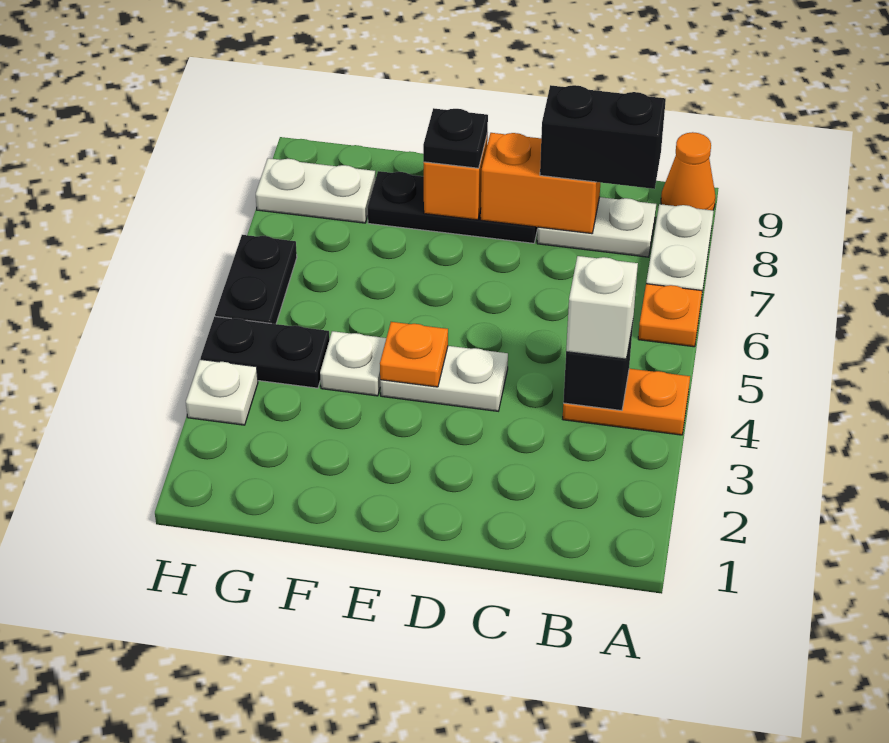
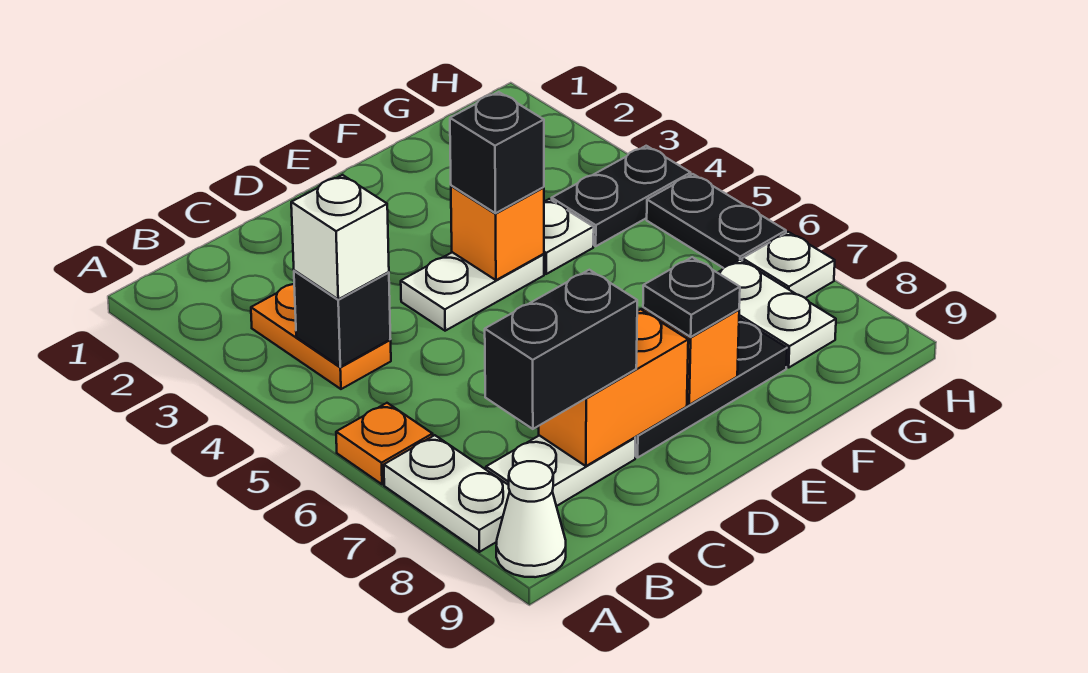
orange plate A4:B4 level 1 -> orange plate B3:B4 level 1
orange cone A9 level 1 -> white cone A9 level 1
orange plate E4 level 2 -> orange brick E4 level 2
none -> black brick E4 level 3
white plate G8:H8 level 1 -> white plate G7:G8 level 1
white plate H3 level 1 -> white plate H7 level 1

